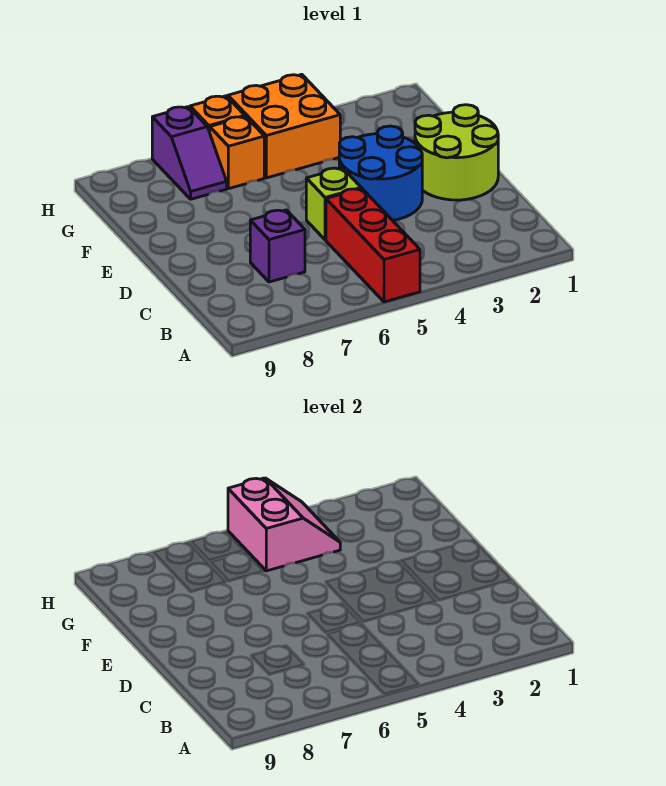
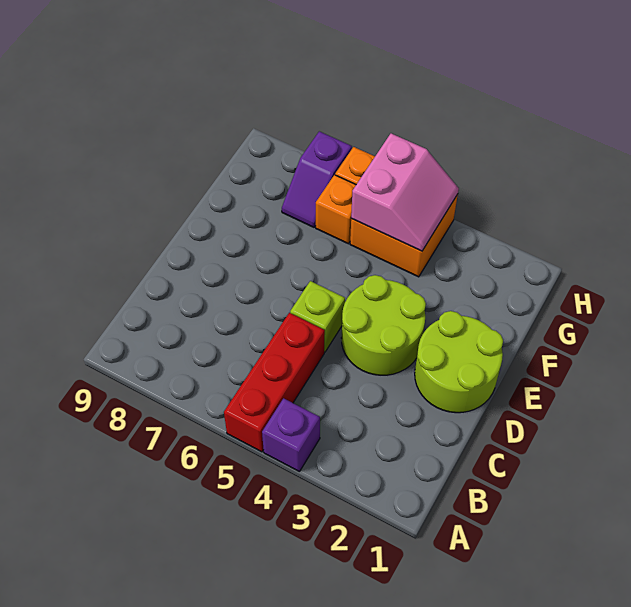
purple brick C7 level 1 -> purple brick A4 level 1
blue round brick D3:E4 level 1 -> lime round brick D3:E4 level 1

